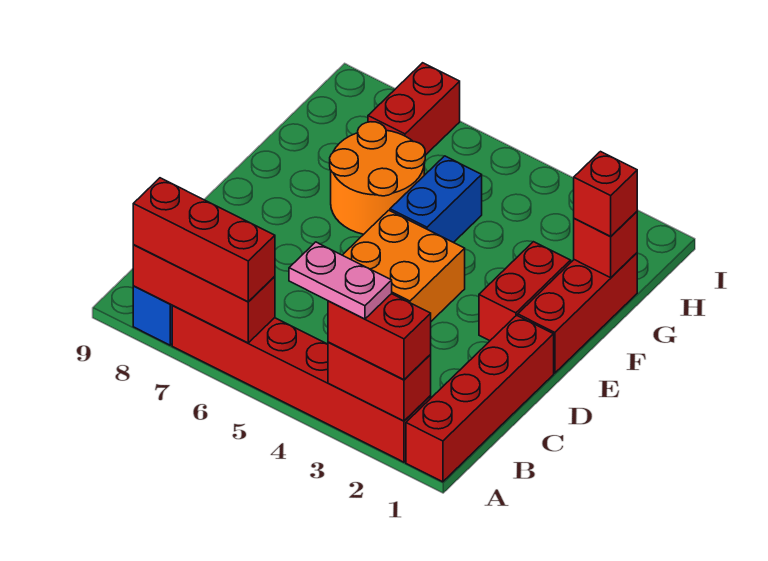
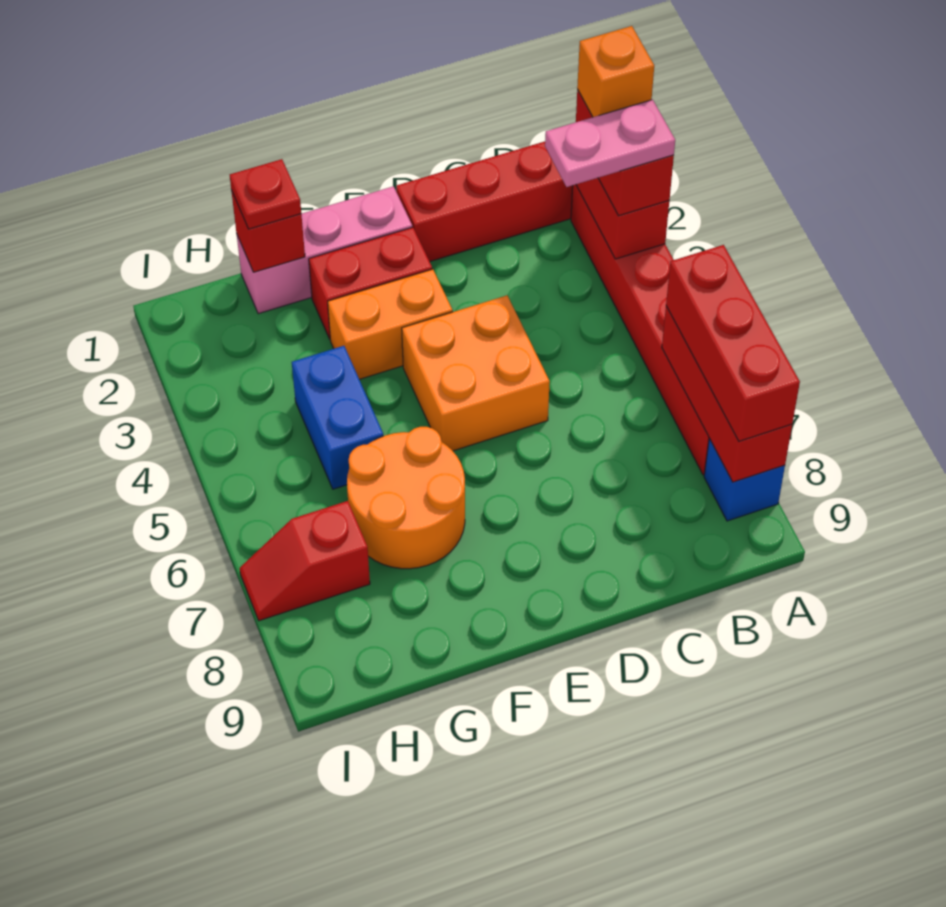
none -> orange brick A2 level 4
pink plate A3:A4 level 4 -> pink plate A3:B3 level 4
red brick E1:G1 level 1 -> pink brick E1:G1 level 1
none -> orange brick E3:F3 level 1
blue brick F5:G5 level 1 -> blue brick G4:G5 level 1
red brick G1 level 3 -> red plate G1 level 3
red brick H7:I7 level 1 -> red slope H7:I7 level 1 top H

